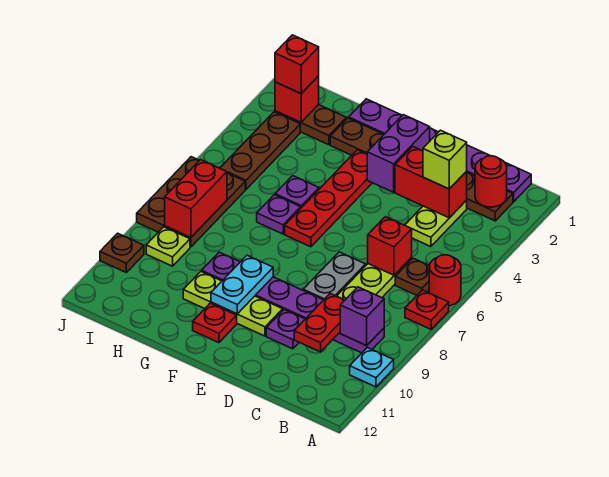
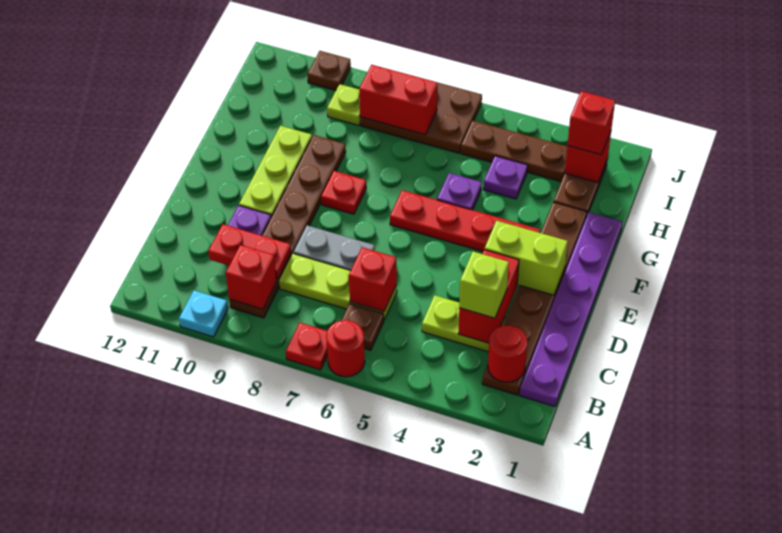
purple plate B9:G9 level 1 -> brown plate B9:G9 level 1
purple brick B9 level 2 -> red brick B9 level 2
purple brick E2:E3 level 2 -> lime brick E2:E3 level 2
cyan plate F9:F10 level 2 -> none
red plate F11 level 1 -> red plate F8 level 1
purple plate G6 level 1 -> purple plate H4 level 1

